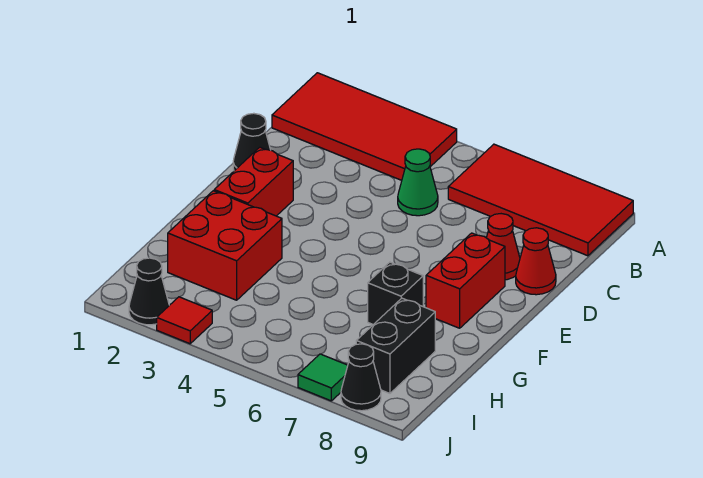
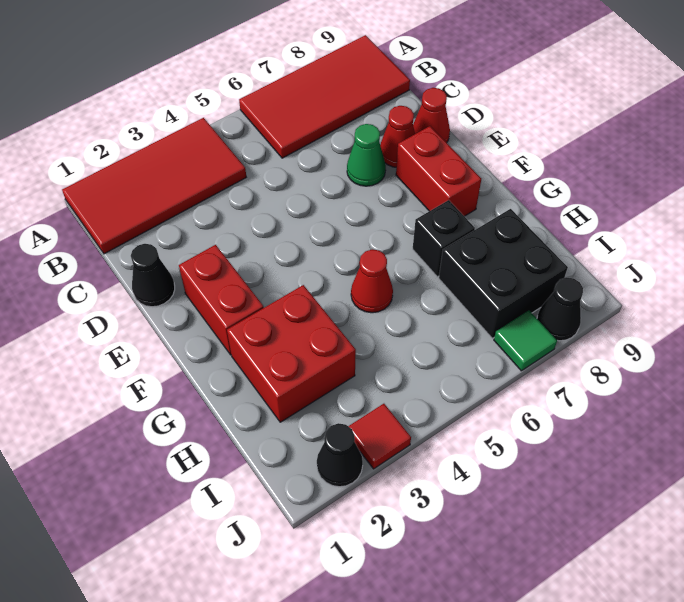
green cone C5 level 1 -> green cone D7 level 1
none -> red cone G5 level 1
black brick H8:I8 level 1 -> black brick H7:I8 level 1

